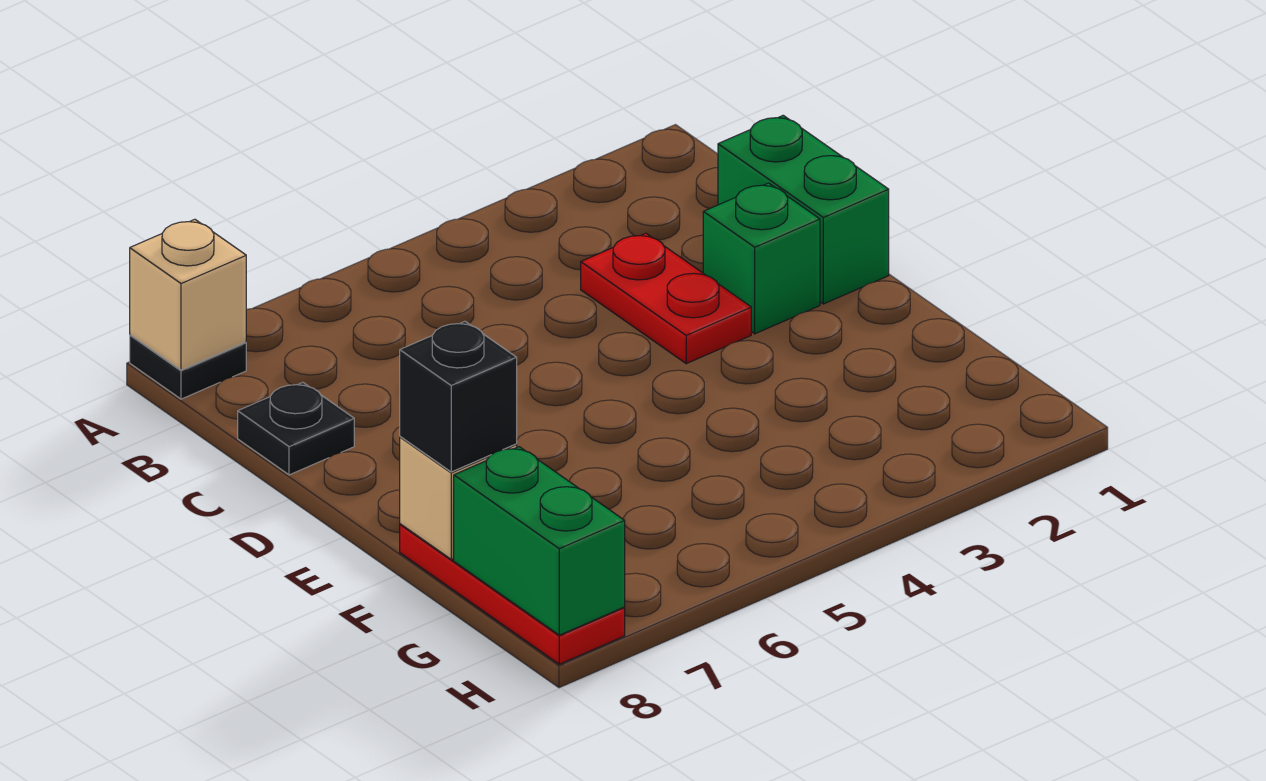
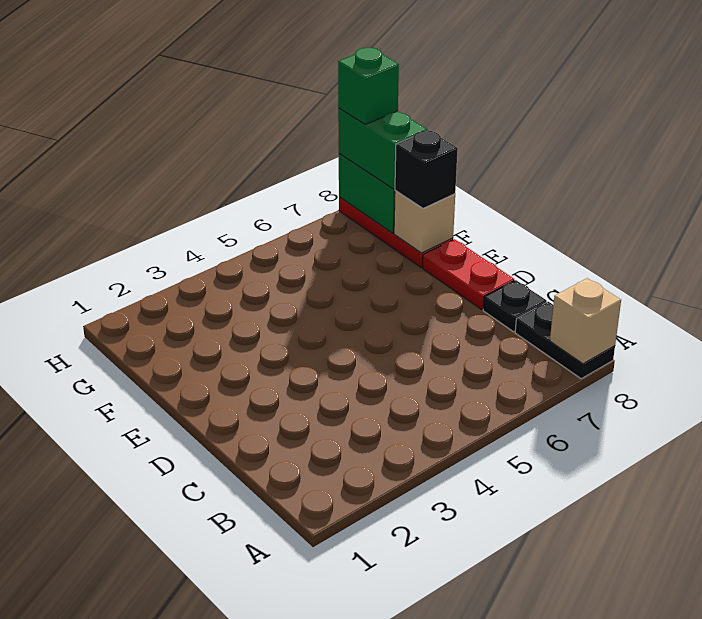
black plate A8 level 1 -> black plate A8:B8 level 1
green brick C1:D1 level 1 -> green brick G8:H8 level 3
red plate C3:D3 level 1 -> red plate D8:E8 level 1
green brick D2 level 1 -> green brick H8 level 4

